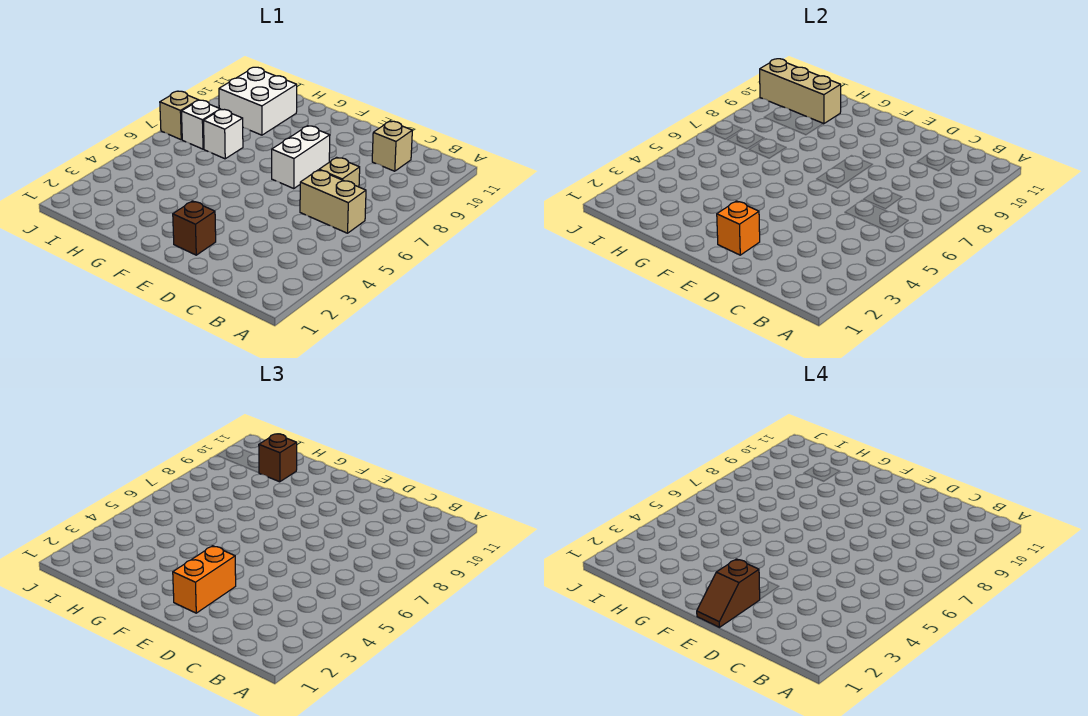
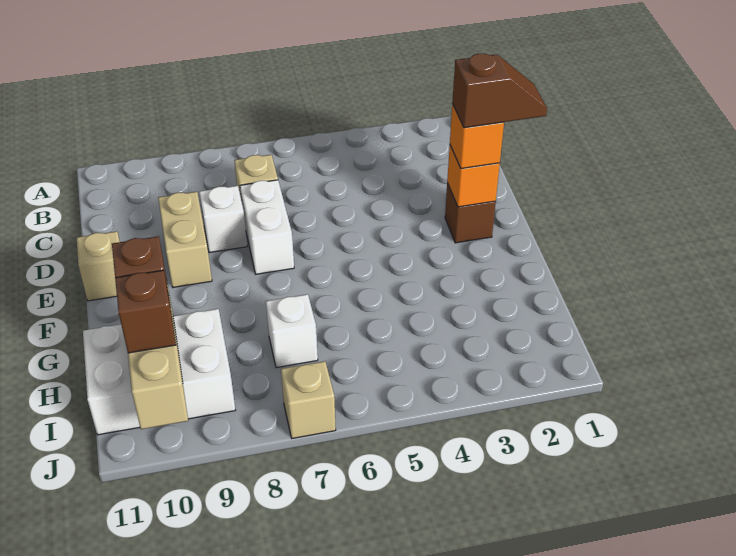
tan brick B6:C6 level 1 -> tan brick D9:E9 level 1
tan brick C10 level 1 -> tan brick E11 level 1
orange brick E2:E3 level 3 -> orange brick E2 level 3
white brick E7:E8 level 1 -> white brick D7:E7 level 1
white brick H9:I10 level 1 -> white brick H9:I11 level 1
white brick I7 level 1 -> white brick D8 level 1
none -> brown brick I10 level 3

